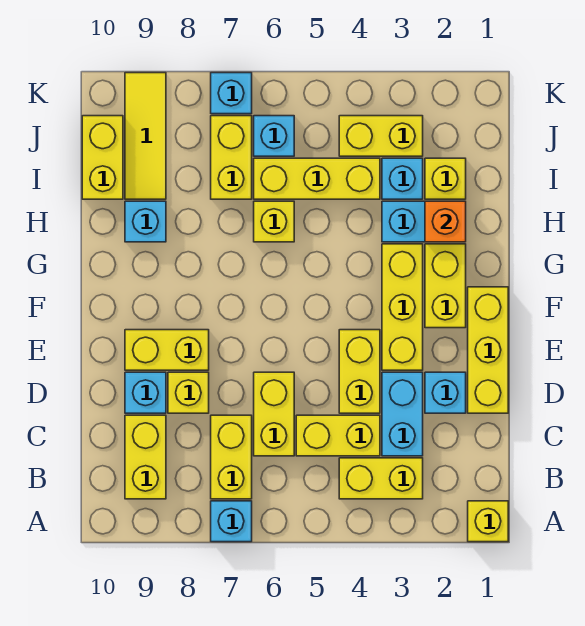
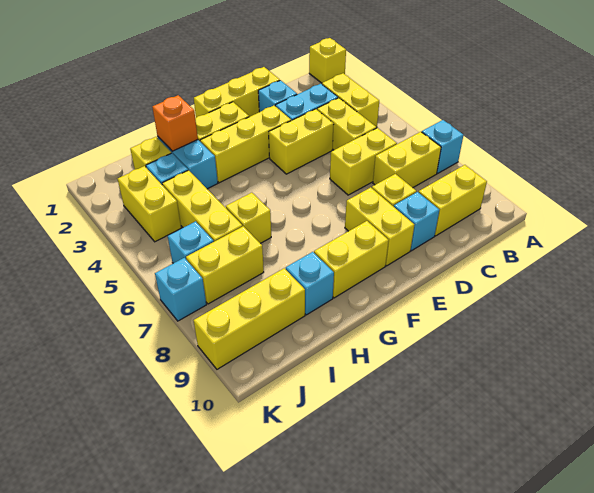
yellow tile I9:K9 level 1 -> yellow brick I9:K9 level 1
yellow brick I10:J10 level 1 -> yellow brick F9:G9 level 1

